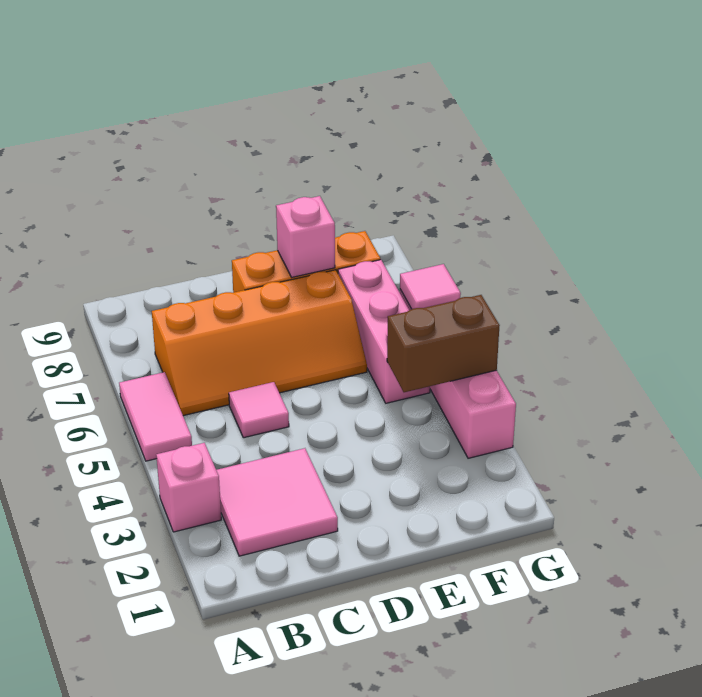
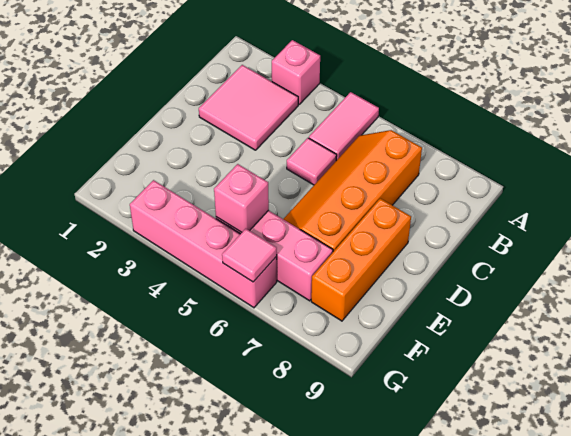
pink tile A5:A6 level 1 -> pink tile A5:B5 level 1
pink brick E8 level 2 -> pink brick F5 level 2
brown brick F4:G4 level 2 -> none

